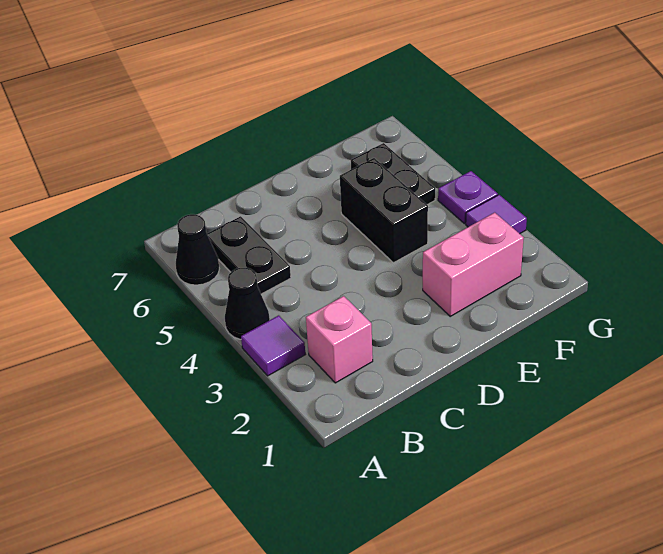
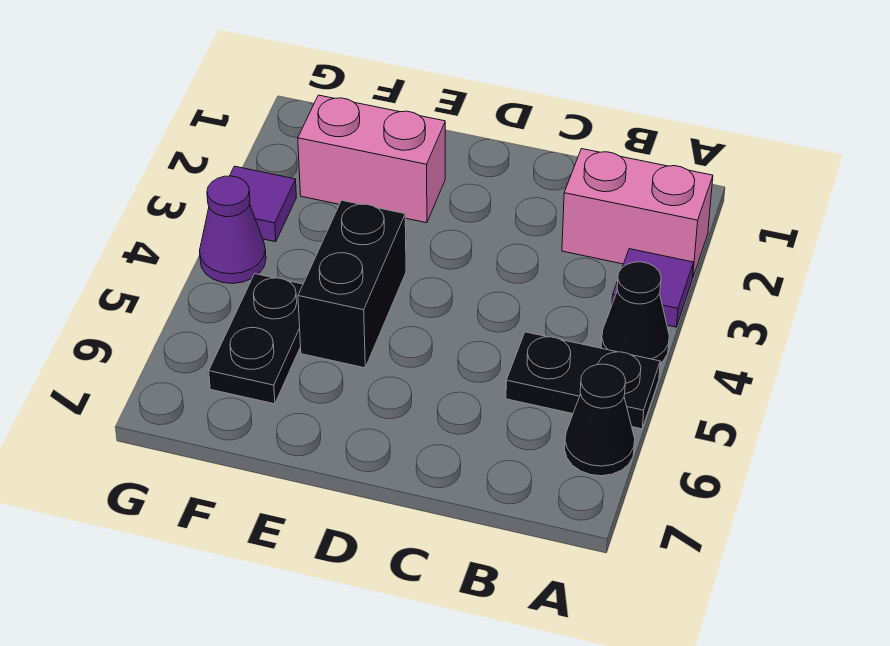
pink brick B2 level 1 -> pink brick A2:B2 level 1
black plate B5:B6 level 1 -> black plate A5:B5 level 1
purple plate G4 level 1 -> purple cone G4 level 1

